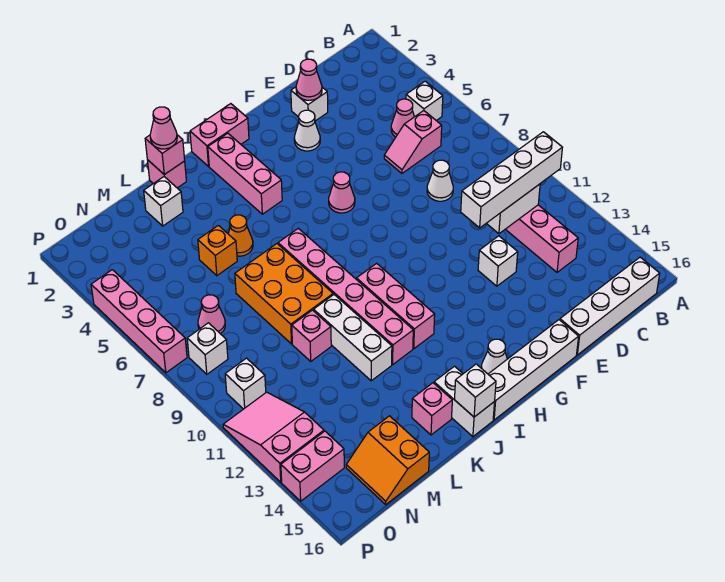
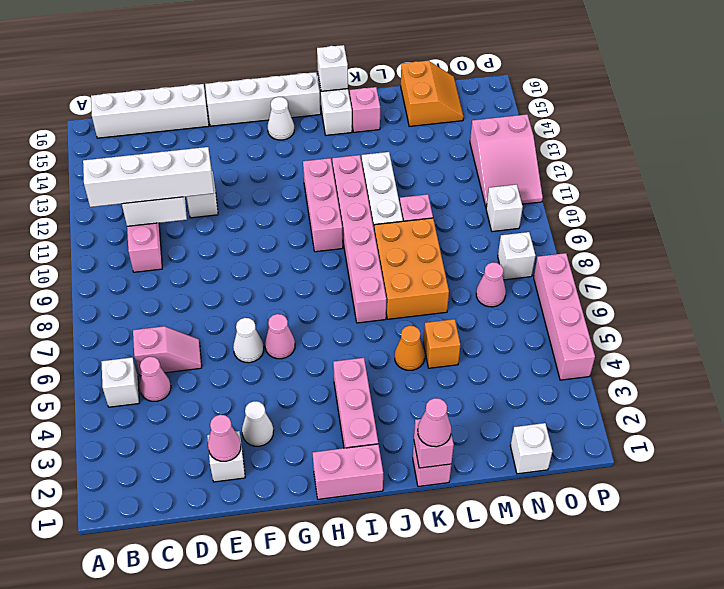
white cone D8 level 1 -> white cone F6 level 1
white brick L2 level 1 -> white brick N1 level 1
pink brick O14:P14 level 1 -> none

